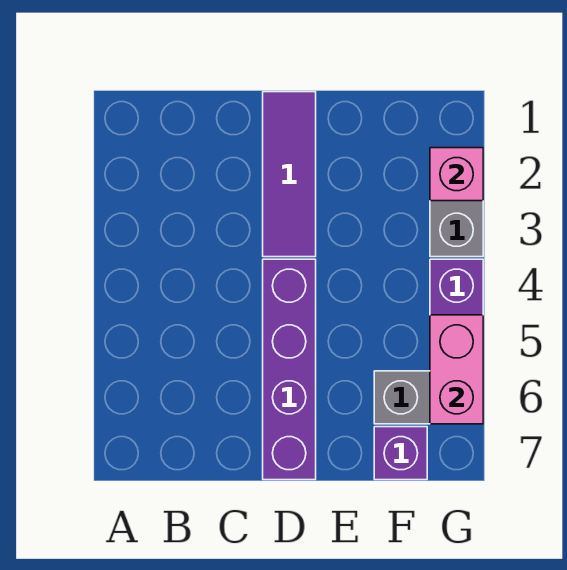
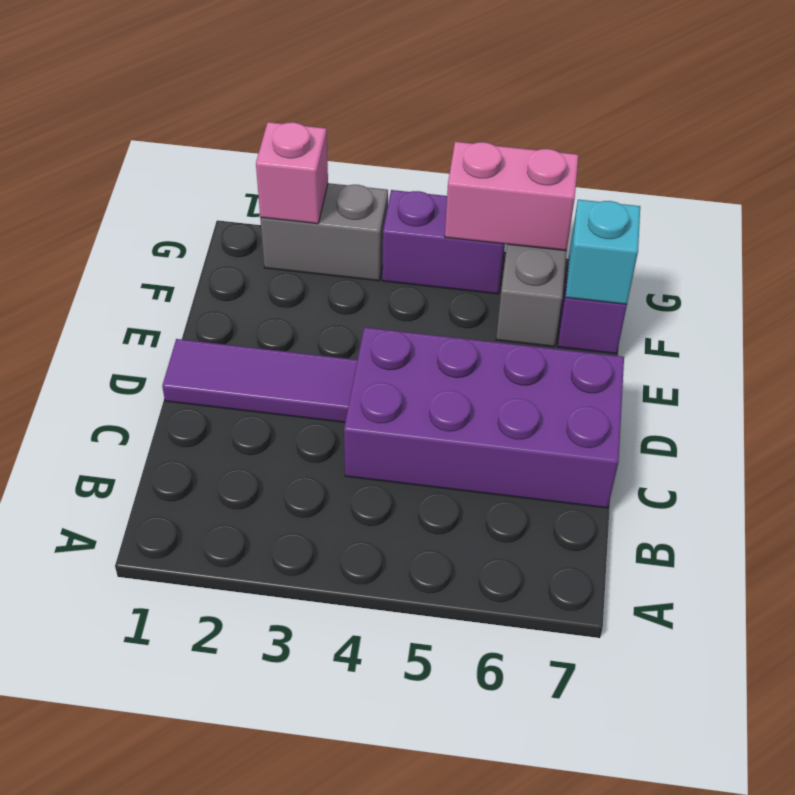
purple brick D4:D7 level 1 -> purple brick C4:D7 level 1
none -> cyan brick F7 level 2

